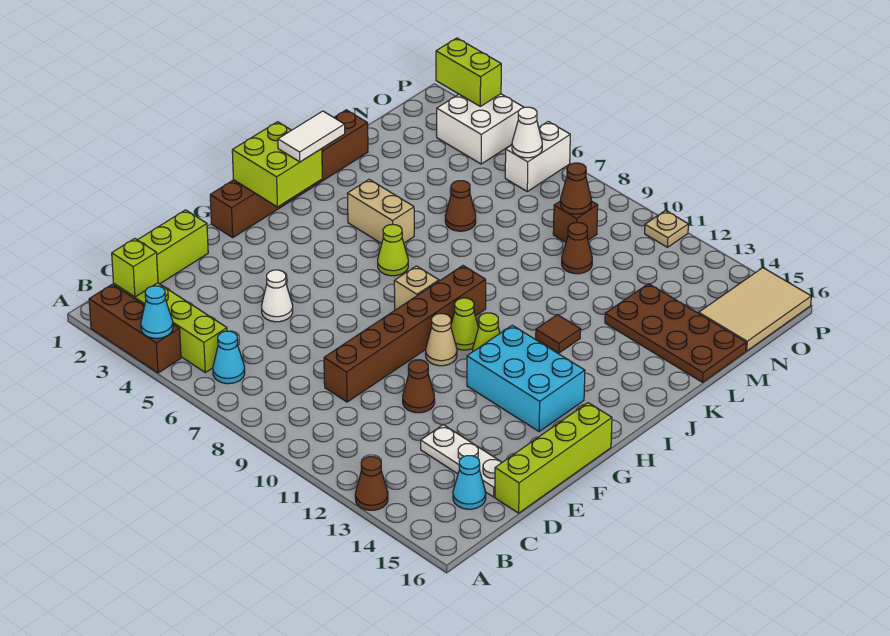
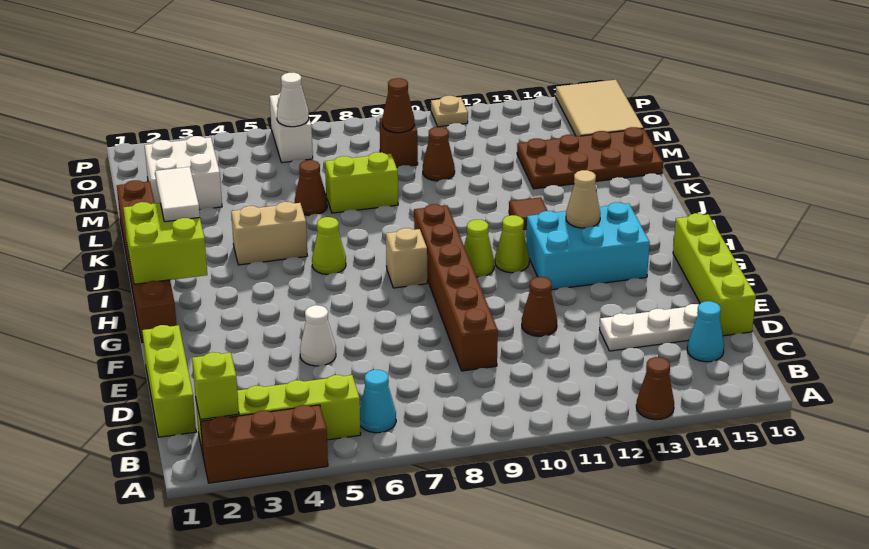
cyan cone A4 level 2 -> none
tan cone G10 level 1 -> tan cone H13 level 2
white brick O3:P4 level 1 -> white brick M2:N3 level 1
lime brick P2:P3 level 2 -> lime brick L7:L8 level 1

